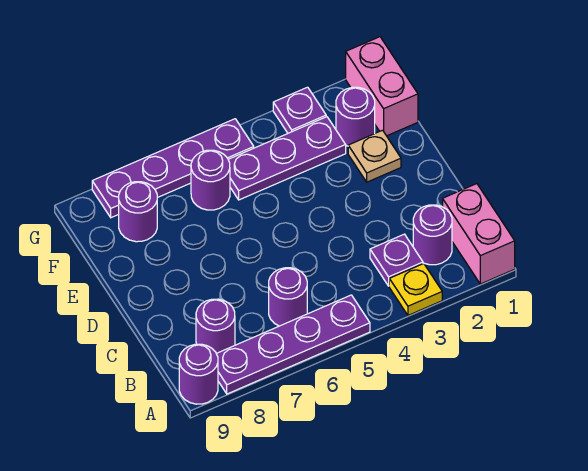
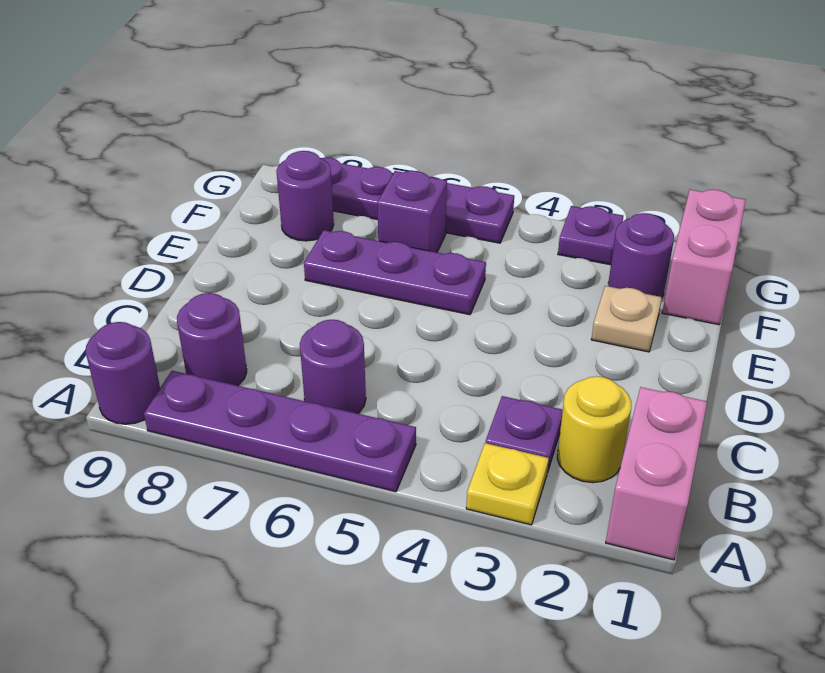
purple round brick B2 level 1 -> yellow round brick B2 level 1
purple plate F3:F5 level 1 -> purple plate E5:E7 level 1
purple round brick F6 level 1 -> purple brick F6 level 1

